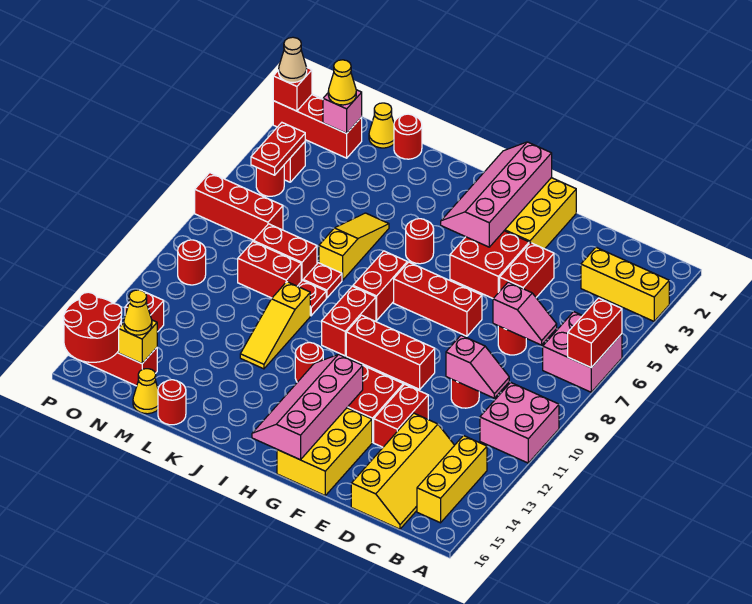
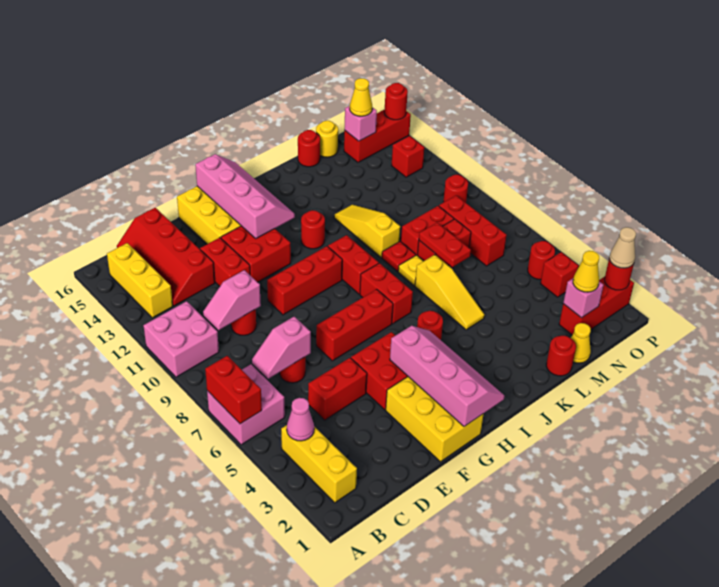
yellow brick A3:C3 level 1 -> yellow brick B2:B4 level 1
none -> pink cone B4 level 2
yellow slope C13:D16 level 1 top D -> red slope C13:D16 level 1 top D
red brick E4:E5 level 1 -> red brick D5:E5 level 1
red plate K8 level 1 -> yellow plate K8 level 1
yellow cone M16 level 1 -> yellow round brick M16 level 1
red brick N7:P7 level 1 -> red brick N7:N9 level 1
yellow brick N15 level 2 -> pink brick N15 level 2
red plate O4:O5 level 2 -> red plate L7:L8 level 2
red round brick O15:P16 level 2 -> red round brick P15 level 2
red brick P2 level 2 -> red round brick P2 level 2

